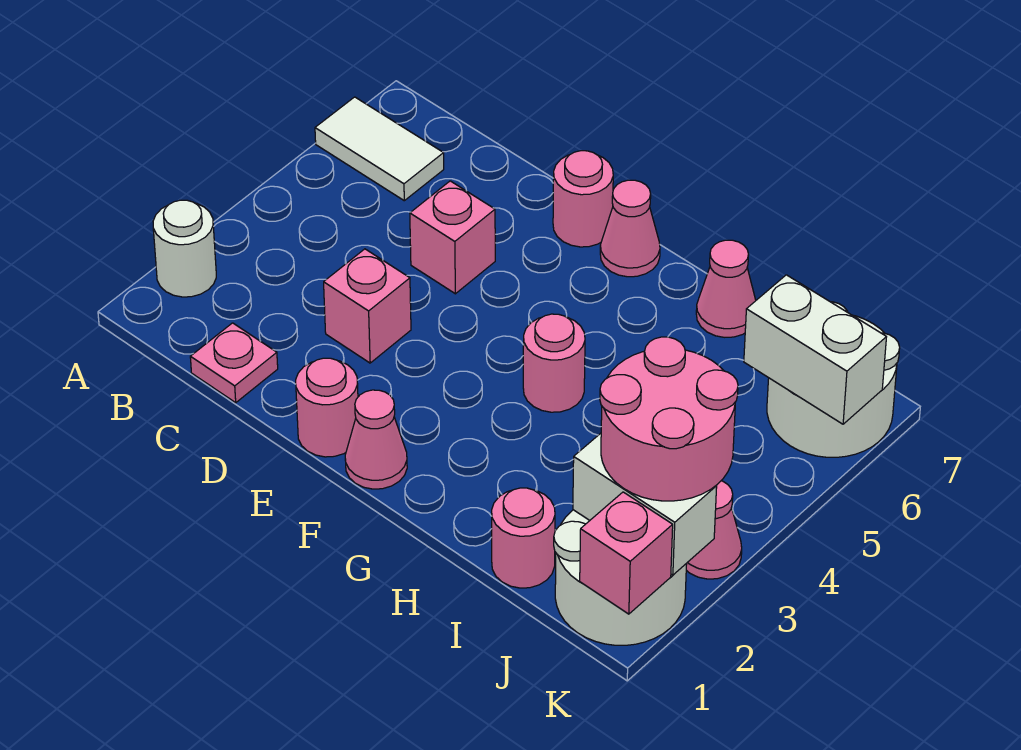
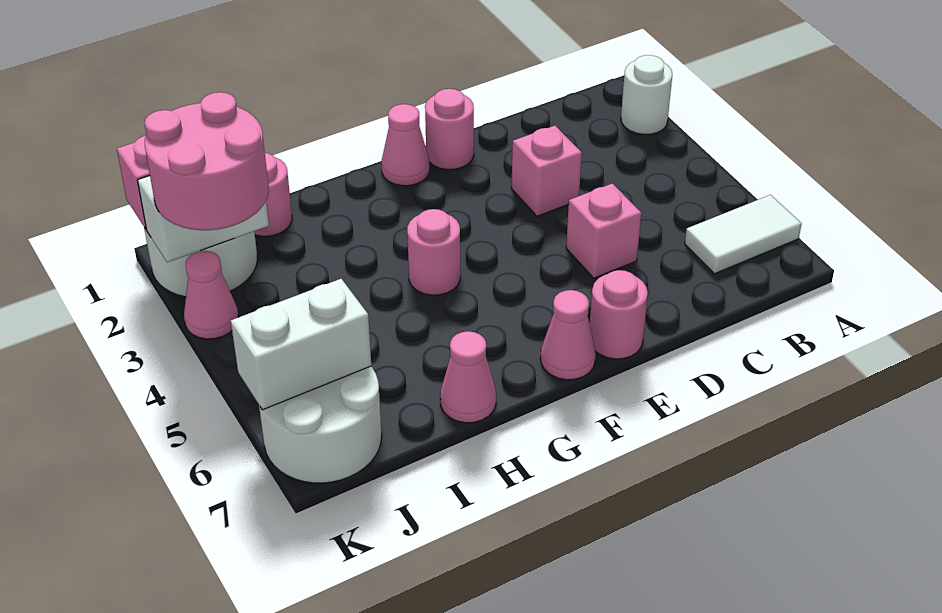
pink plate C1 level 1 -> none

